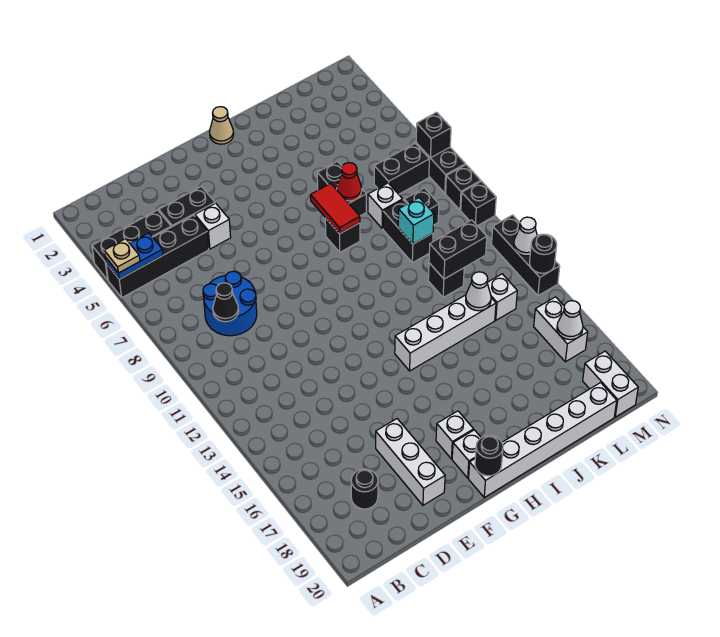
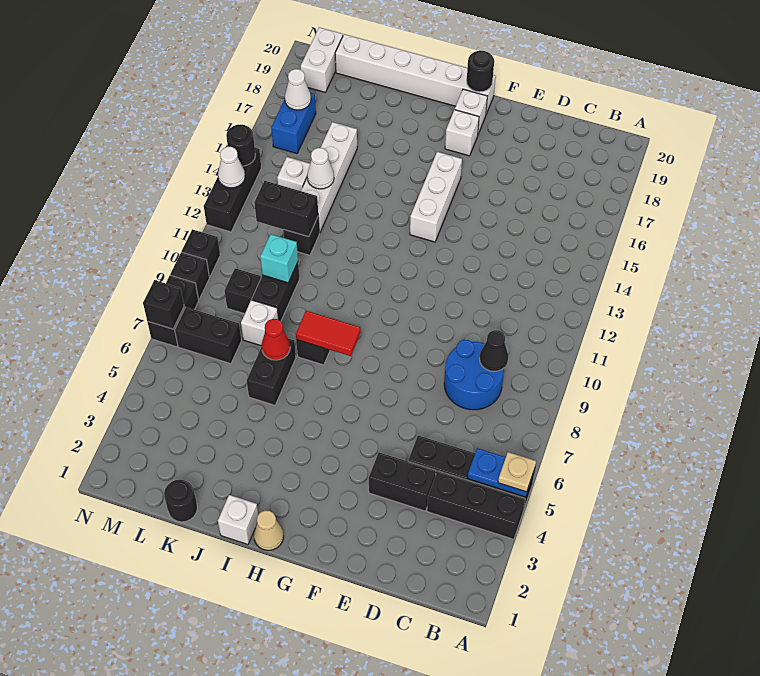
black round brick C18 level 1 -> black round brick K1 level 1
white brick E5 level 1 -> white brick I1 level 1
white brick E17:E19 level 1 -> white brick G14:G16 level 1
white brick H14:K14 level 1 -> white brick K13:K16 level 1
red tile I7:I8 level 2 -> red tile H8:I8 level 2
white brick M16:M17 level 1 -> blue brick M16:M17 level 1

